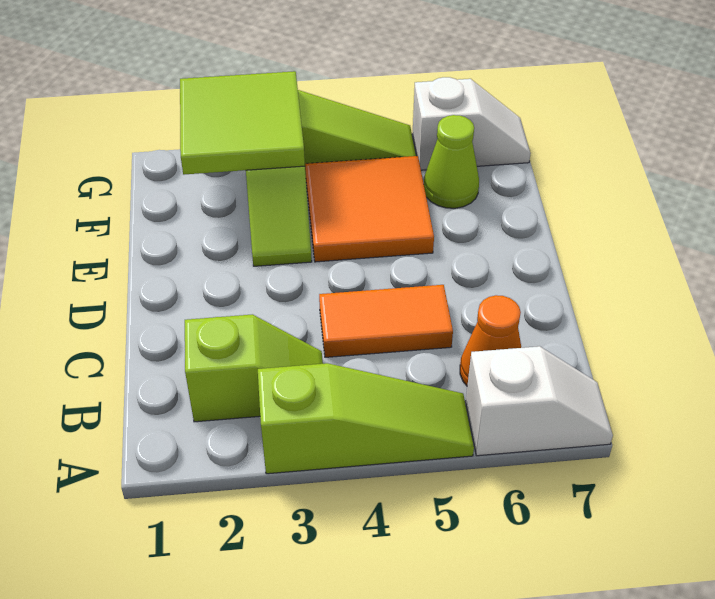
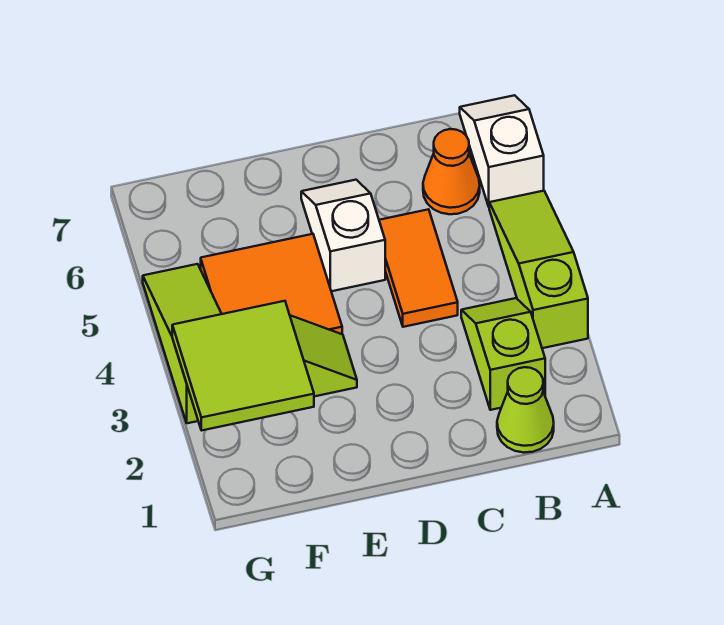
lime cone F6 level 1 -> lime cone B1 level 1
white slope G6:G7 level 1 top 6 -> white slope D5:D6 level 1 top 5

